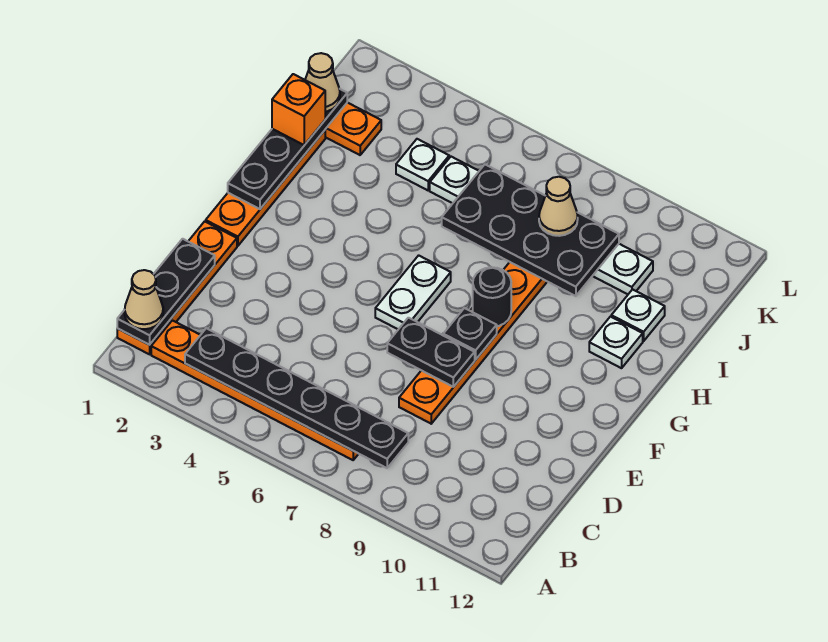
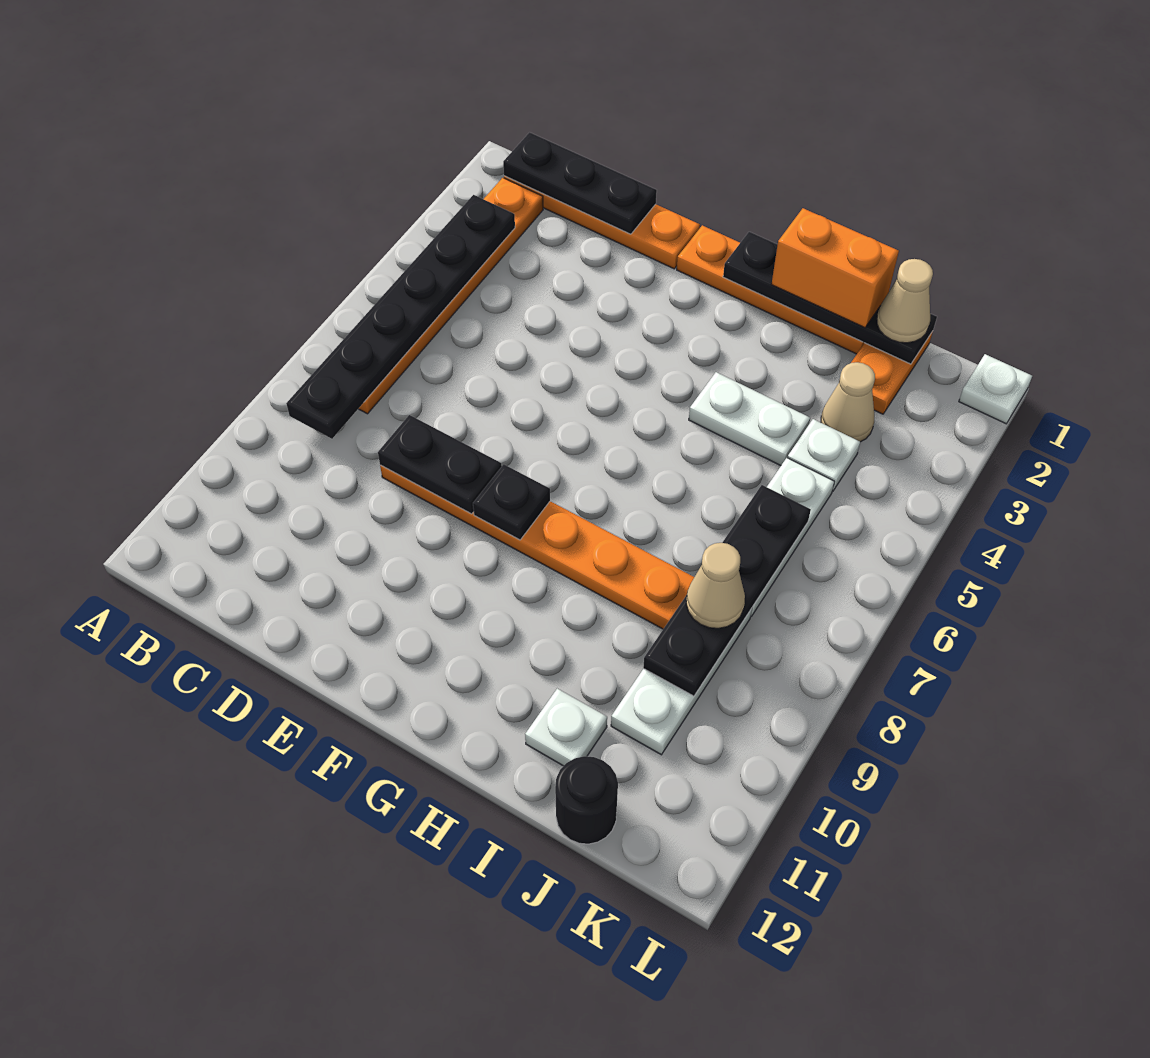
tan cone B1 level 3 -> tan cone J3 level 1
black plate E7:E8 level 2 -> black plate D8:E8 level 2
white plate F6:G6 level 1 -> white plate H4:I4 level 1
black round brick G8 level 2 -> black round brick J12 level 1
white plate H11 level 1 -> white plate L1 level 1
orange brick I1 level 3 -> orange brick H1:I1 level 3
black plate I6:J9 level 2 -> black plate J6:J9 level 2

